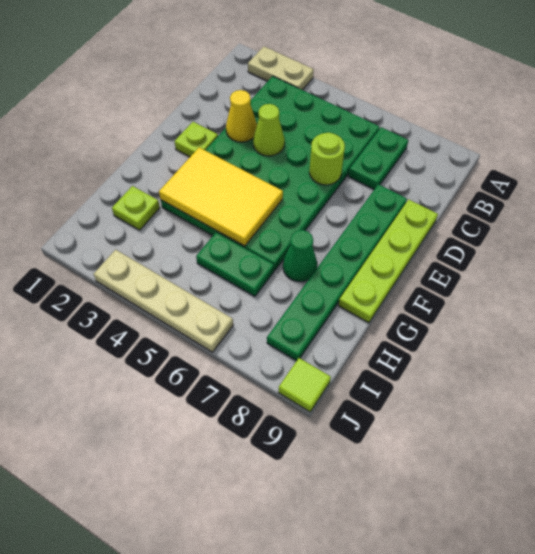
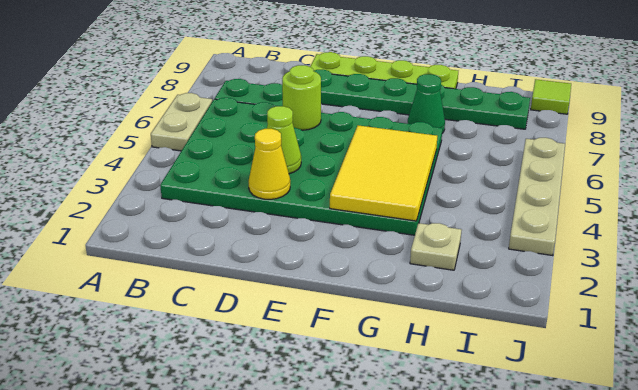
tan plate A2:A3 level 1 -> tan plate A5:A6 level 1
lime plate E2 level 1 -> none
lime plate H2 level 1 -> tan plate H2 level 1
green plate H5:H6 level 1 -> none

